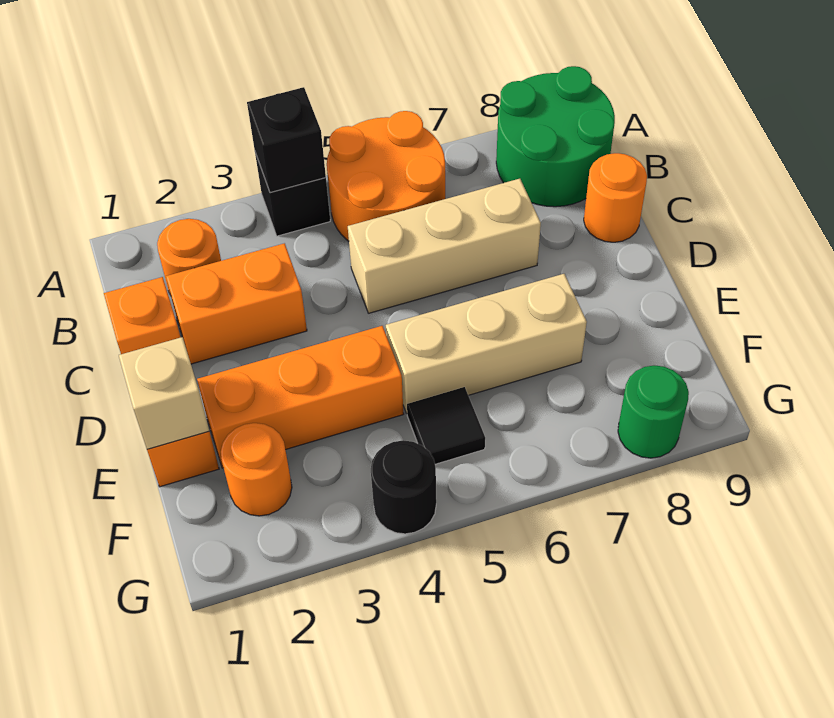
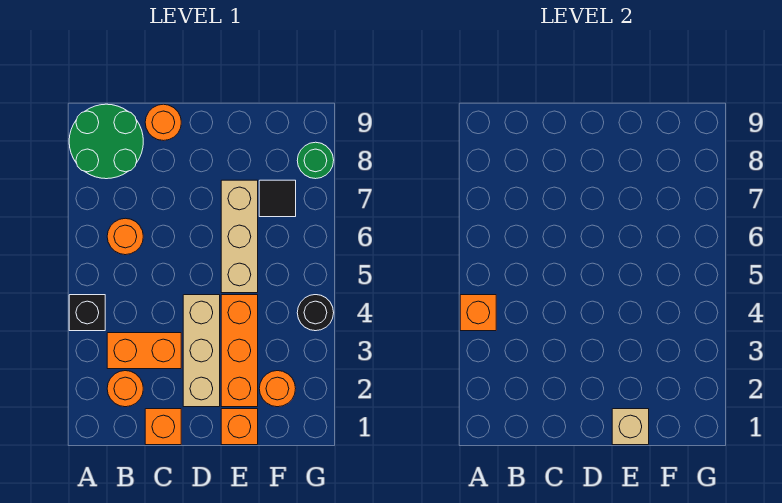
black brick A4 level 2 -> orange brick A4 level 2
orange round brick A5:B6 level 1 -> orange round brick B6 level 1
orange brick C2:C3 level 1 -> orange brick B3:C3 level 1
tan brick C5:C7 level 1 -> tan brick D2:D4 level 1
black tile F5 level 1 -> black tile F7 level 1

